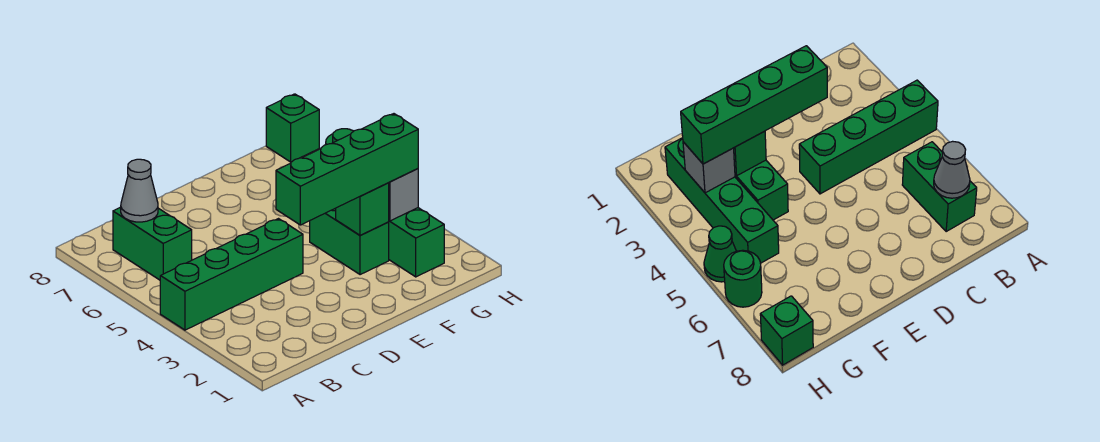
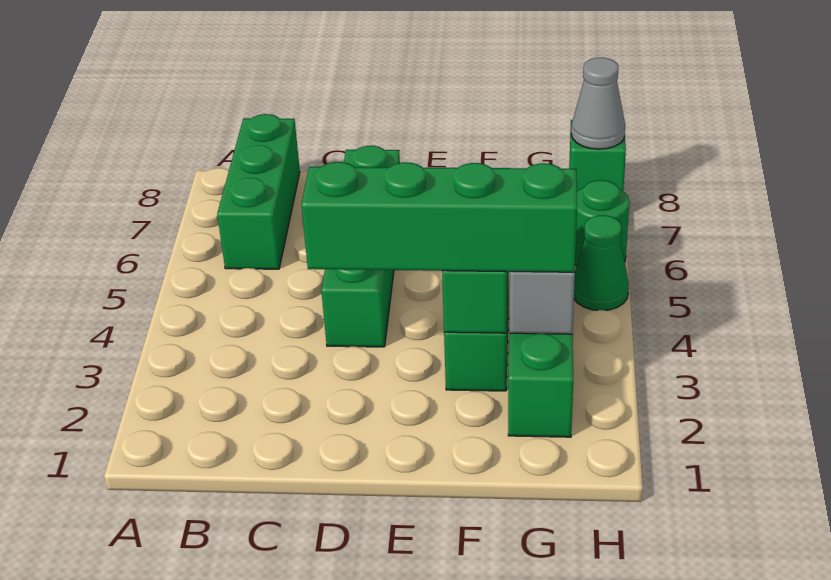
green brick A4:D4 level 1 -> green brick D4:D7 level 1
green brick B6:B7 level 1 -> green brick B6:B8 level 1
grey cone B7 level 2 -> grey cone H8 level 2

